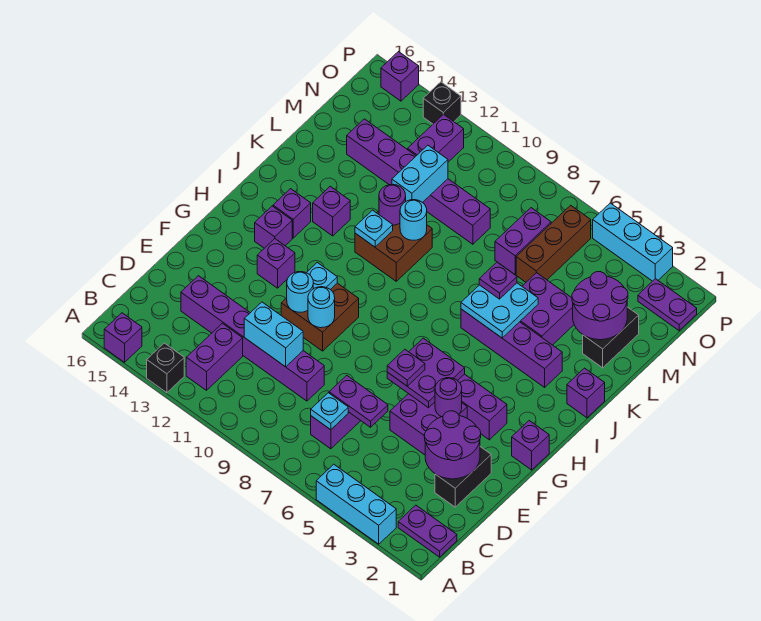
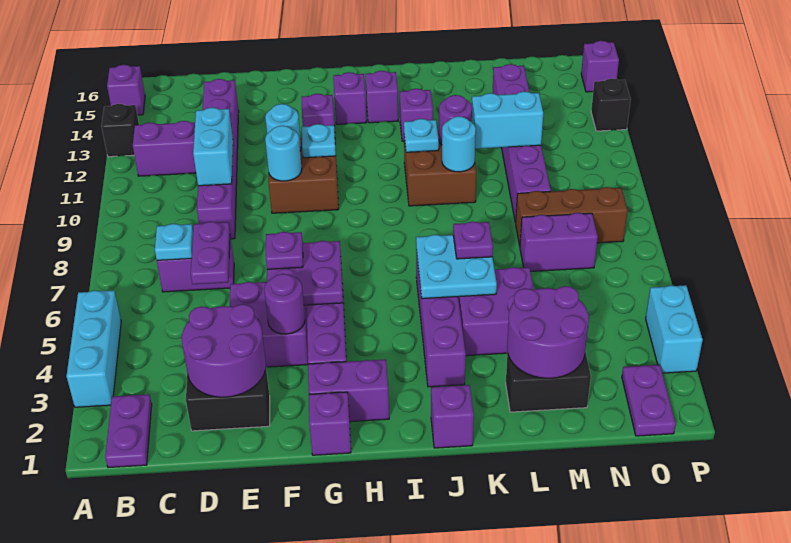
brown brick M6:O6 level 1 -> brown brick M8:O8 level 1
purple brick N12:O12 level 1 -> purple brick G2:H2 level 1
cyan brick P3:P5 level 1 -> cyan brick P3:P4 level 1

